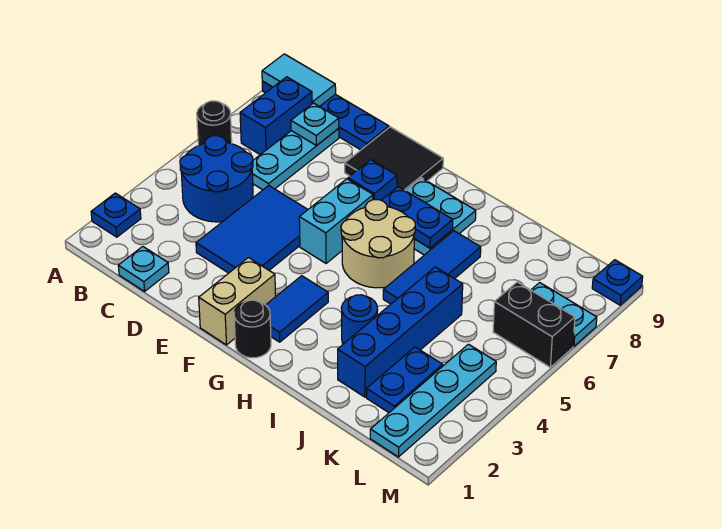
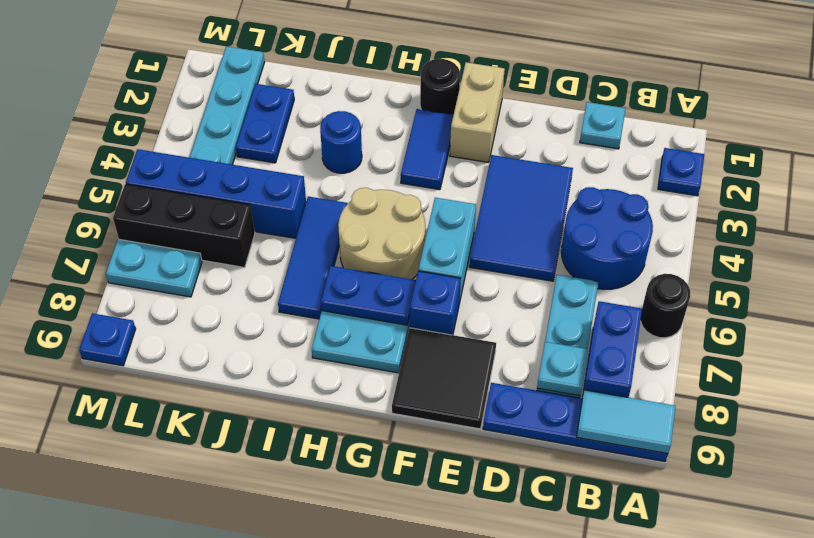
blue brick J2:J5 level 1 -> blue brick J5:M5 level 1
black brick L6:M6 level 1 -> black brick K6:M6 level 1

